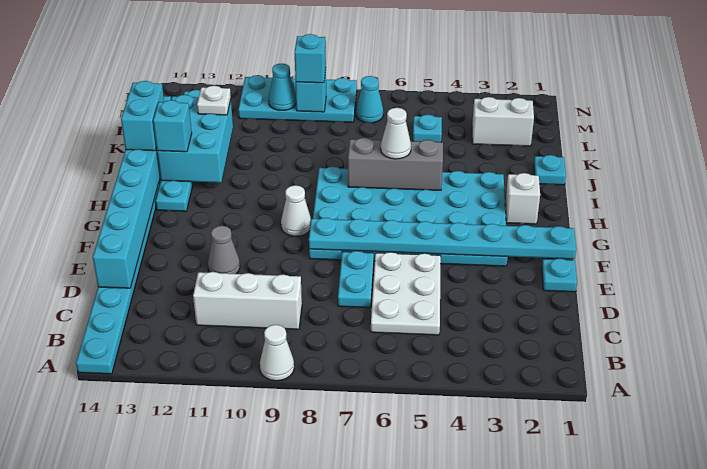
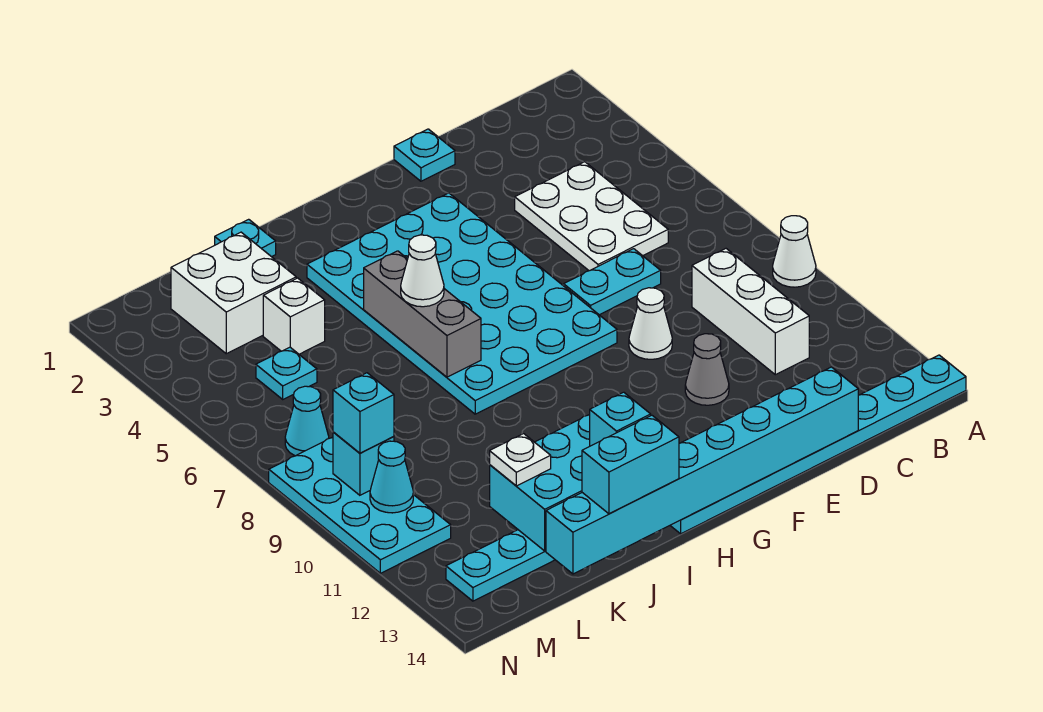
white plate C5:E6 level 1 -> white plate C4:D6 level 1
cyan plate F1:F8 level 2 -> none
white cone G9 level 1 -> white cone E9 level 1
white brick H2 level 1 -> white brick K4 level 1
white brick L2:L3 level 1 -> white brick K2:L3 level 1

